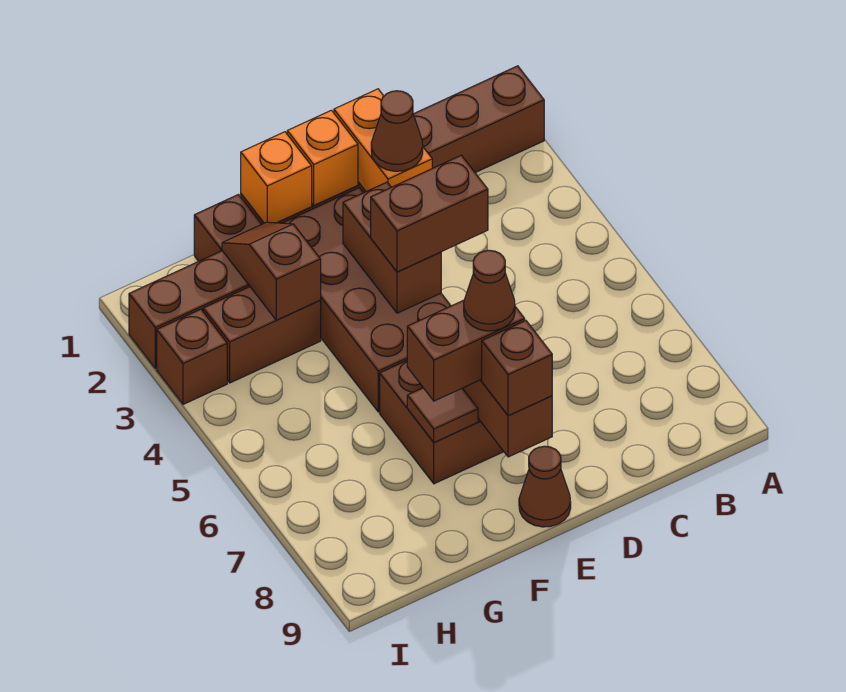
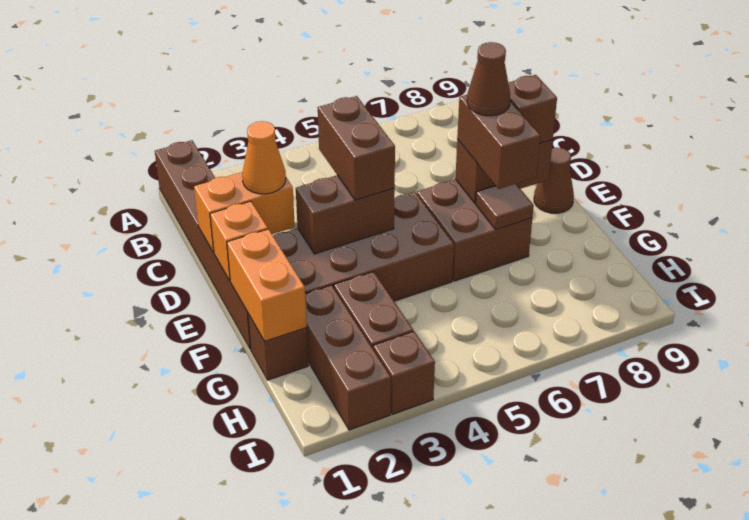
brown cone D2 level 3 -> orange cone D2 level 3
orange brick F1 level 2 -> orange brick F1:G1 level 2
brown slope G2:G3 level 2 top 3 -> none

